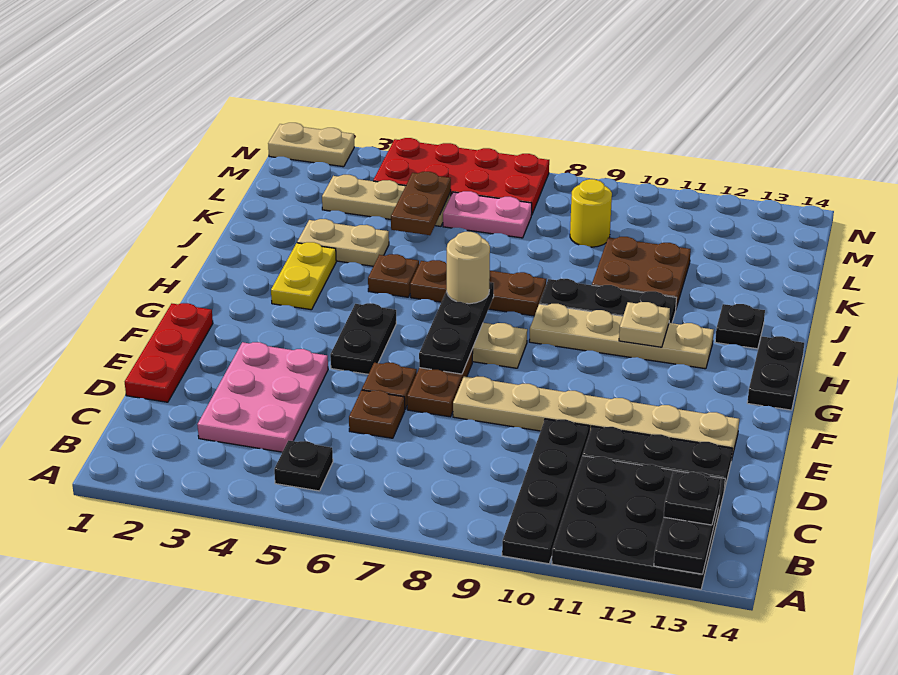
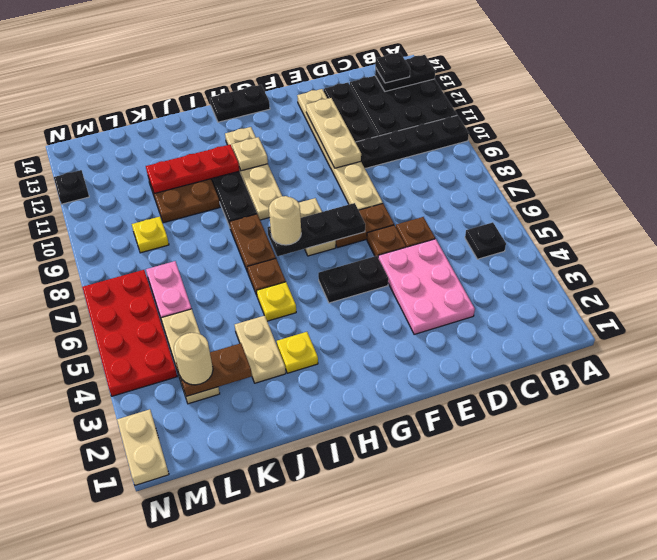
pink plate C3:E4 level 1 -> pink plate D3:E5 level 1
red plate D1:F1 level 1 -> red plate I11:K11 level 2
none -> tan plate E10:E12 level 2
yellow plate H3:I3 level 1 -> yellow plate I3 level 1
brown plate I5 level 1 -> yellow plate I5 level 1
black plate I13 level 1 -> black plate N12 level 1
brown plate K5:L5 level 2 -> brown plate K3:L3 level 2
none -> tan round brick L3 level 3
yellow round brick L9 level 1 -> yellow plate L9 level 1

